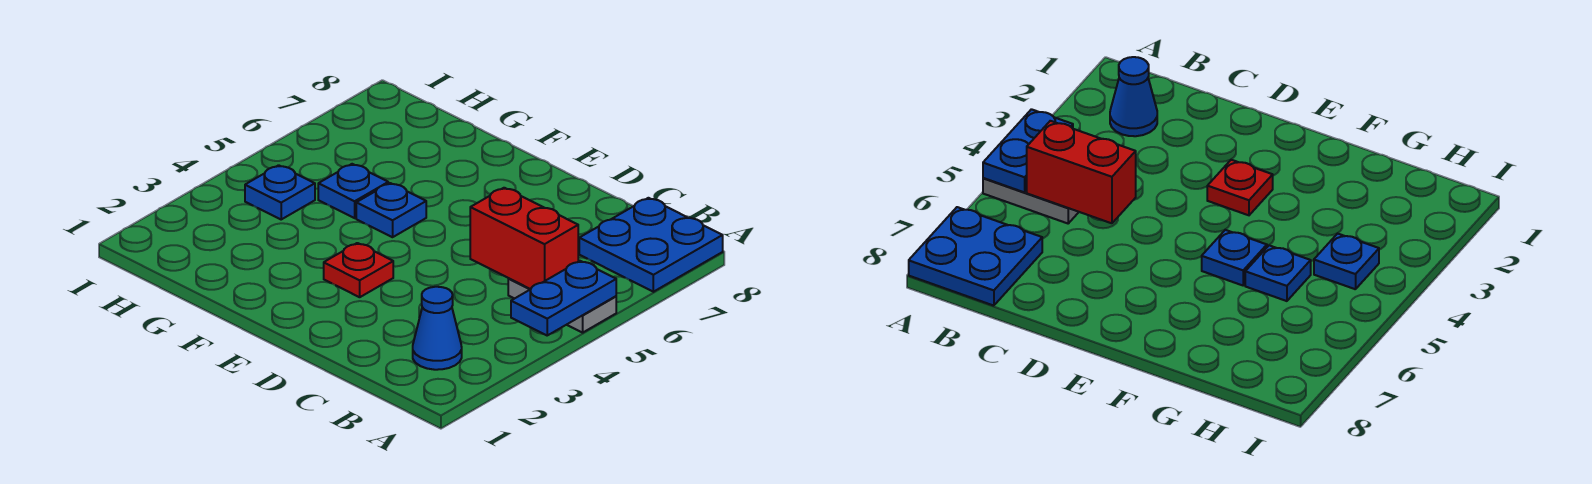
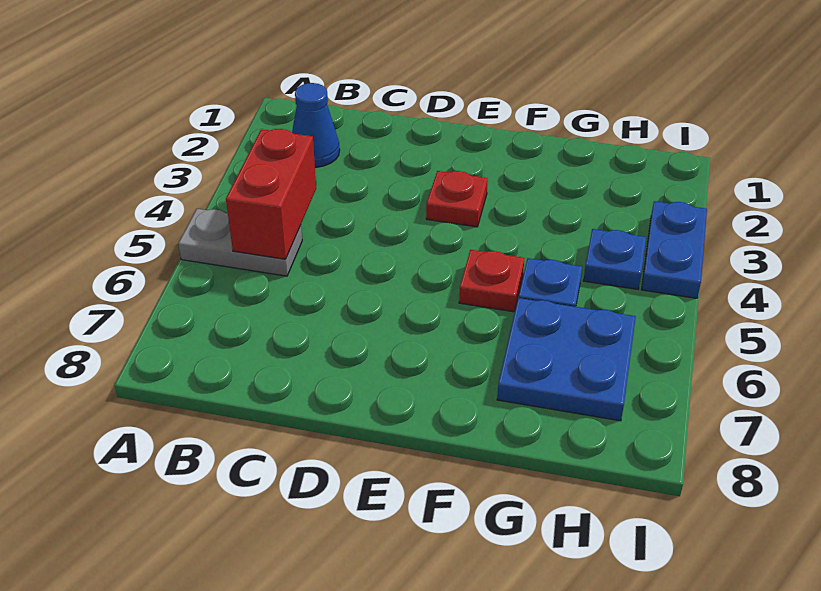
blue plate A4:A5 level 2 -> blue plate I3:I4 level 1
blue plate A7:B8 level 1 -> blue plate G6:H7 level 1
red brick B5:C5 level 2 -> red brick B4:B5 level 2
blue plate F5 level 1 -> red plate F5 level 1

